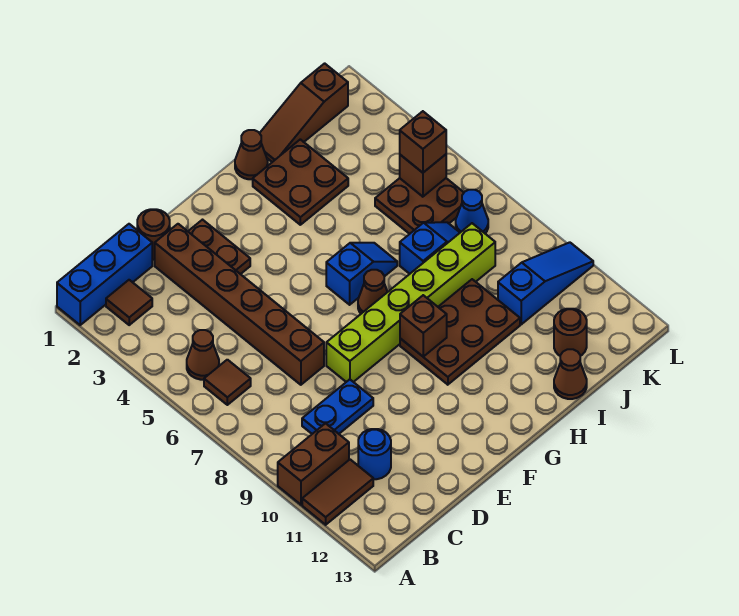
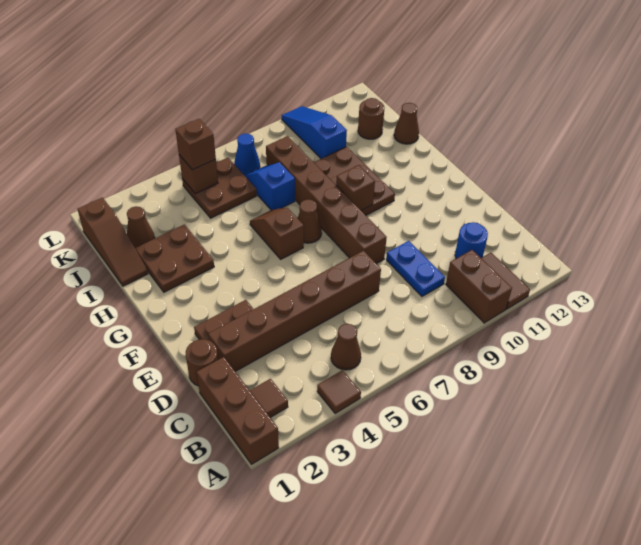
blue brick A1:C1 level 1 -> brown brick A1:C1 level 1
brown tile B6 level 1 -> brown tile A4 level 1
lime brick E8:J8 level 1 -> brown brick E8:J8 level 1
blue slope G6:H6 level 1 top G -> brown slope G6:H6 level 1 top G
brown cone H1 level 1 -> brown cone J2 level 1

